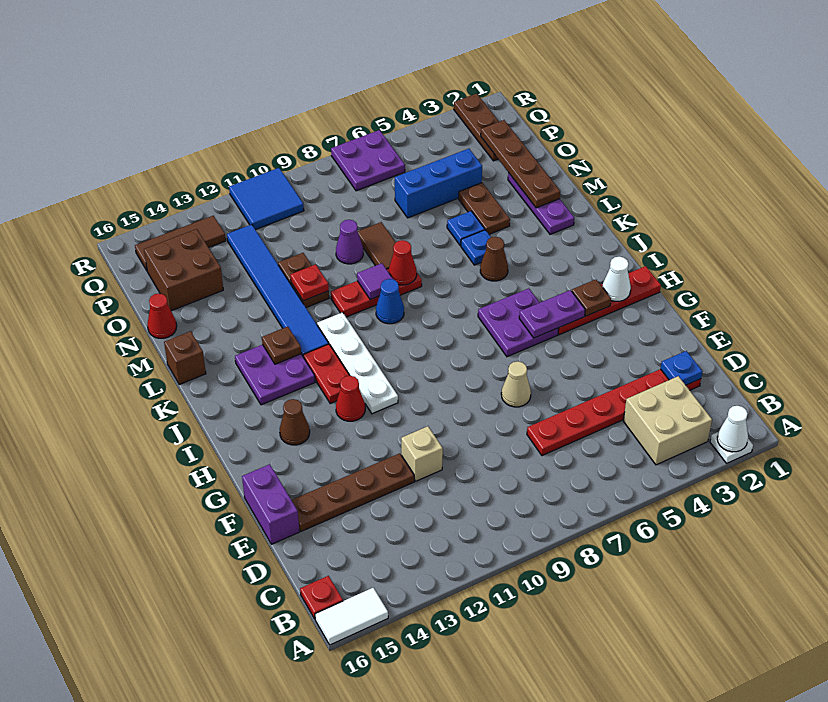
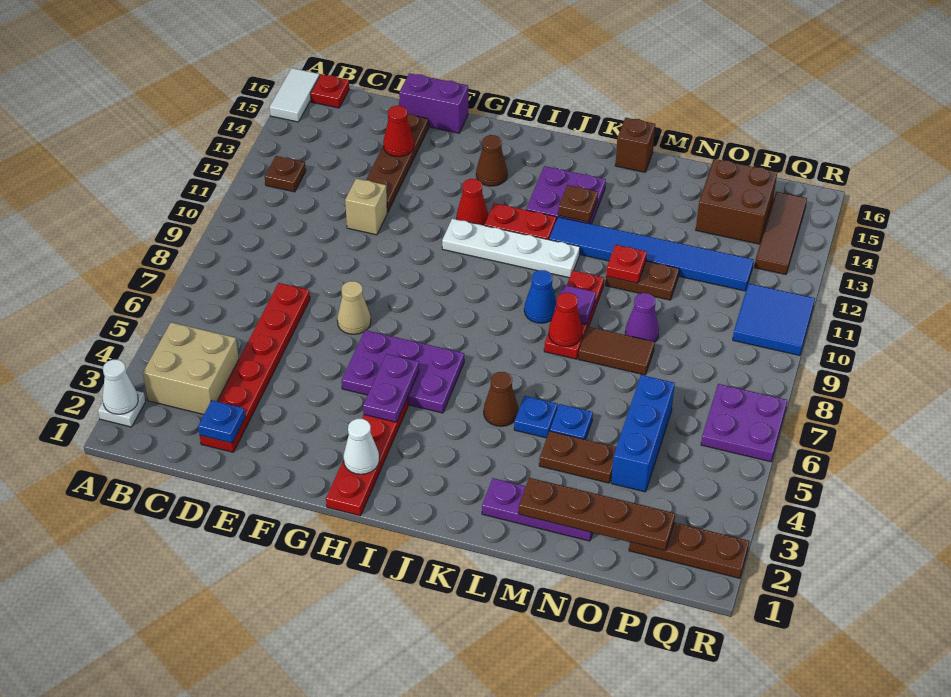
brown plate H3 level 2 -> brown plate B12 level 1
purple plate H5:I6 level 1 -> purple plate G5:I6 level 1
red cone N16 level 1 -> red cone E14 level 2

